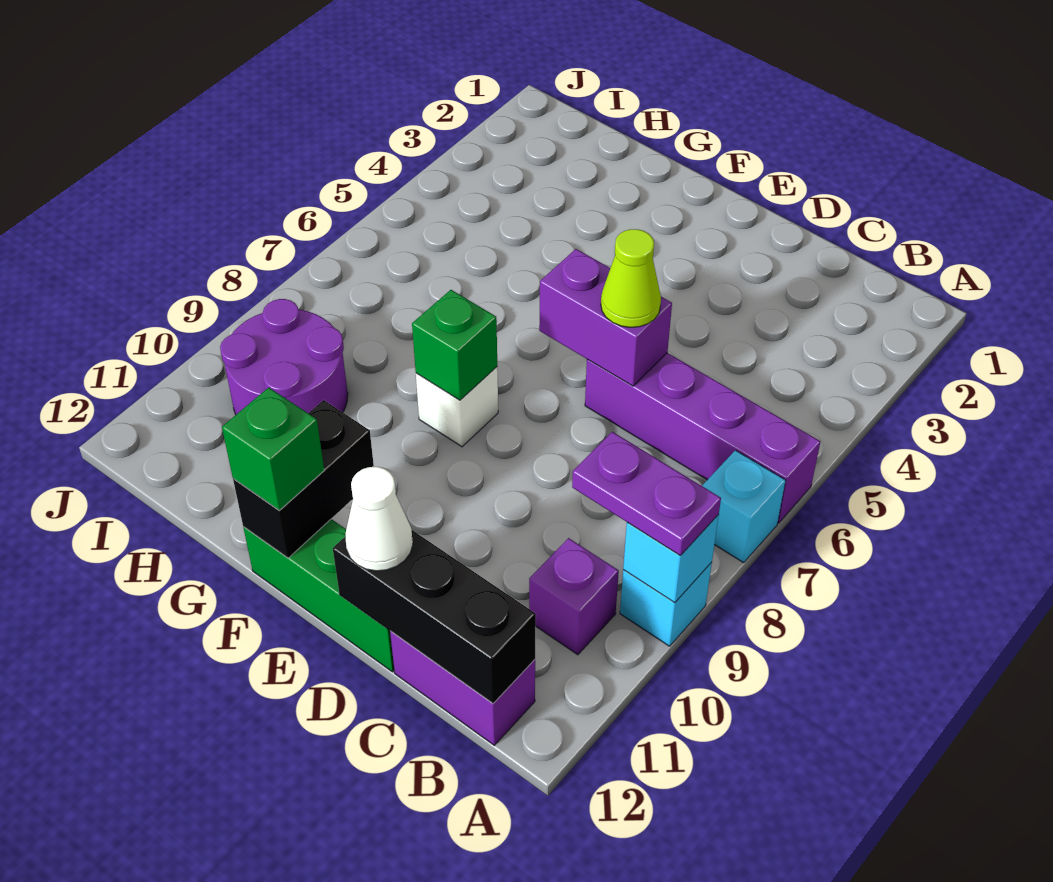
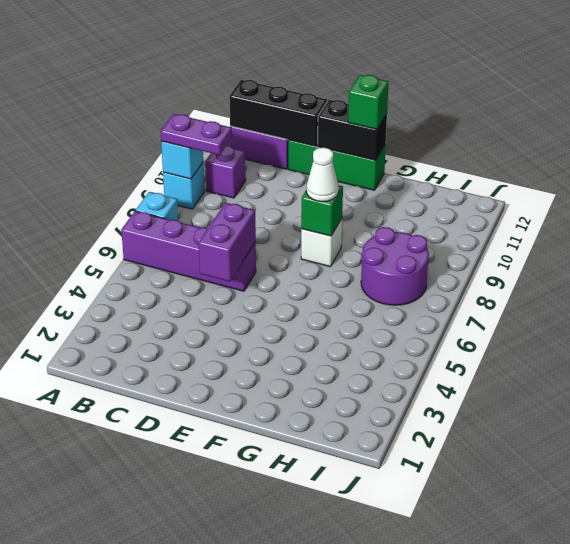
purple brick D6:E6 level 2 -> purple brick D5:D6 level 2
lime cone D6 level 3 -> none
white cone D12 level 3 -> white cone F8 level 3
black brick F11:F12 level 2 -> black brick E12:F12 level 2
purple round brick H9:I10 level 1 -> purple round brick H7:I8 level 1

